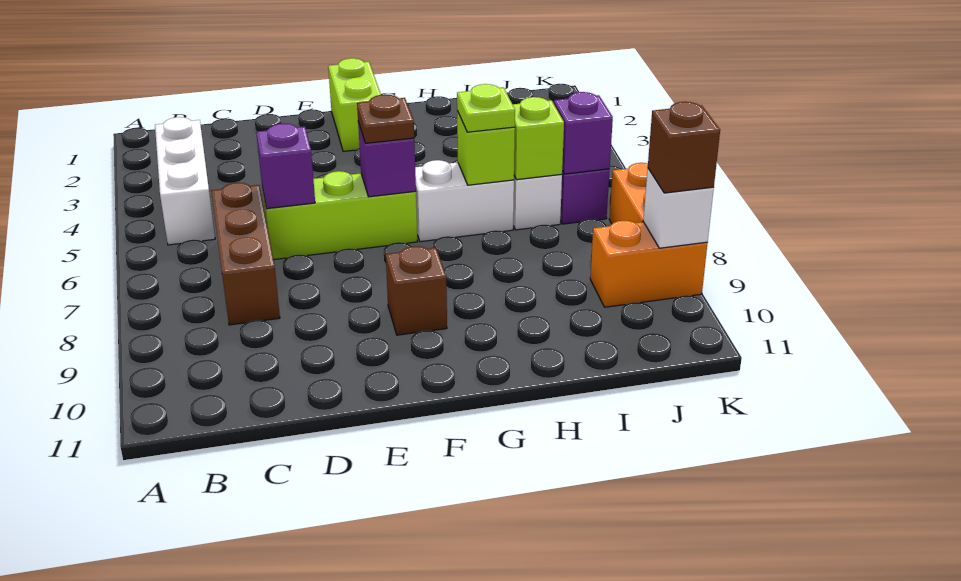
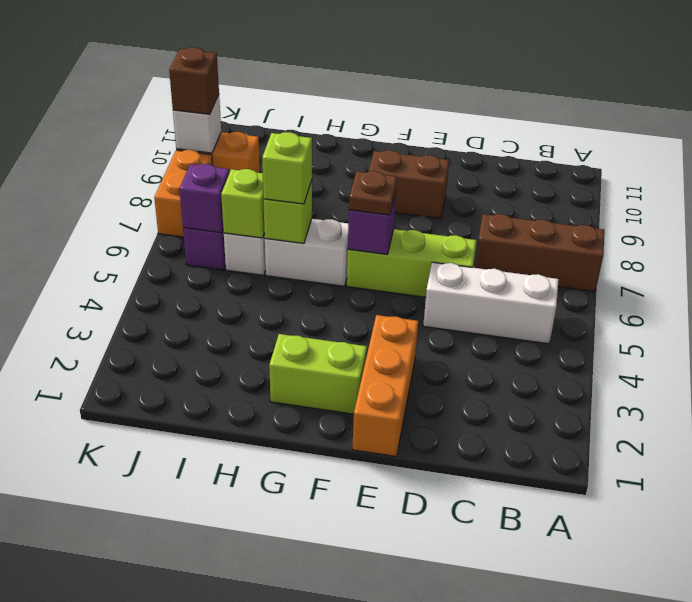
white brick B3:B5 level 1 -> white brick B5:D5 level 1
brown brick C6:C8 level 1 -> brown brick A7:C7 level 1
purple brick D6 level 2 -> none
none -> orange brick E1:E3 level 1
lime brick F1:F2 level 1 -> lime brick F2:G2 level 1
brown brick F9 level 1 -> brown brick E9:F9 level 1
lime plate H6 level 3 -> lime brick H6 level 3

